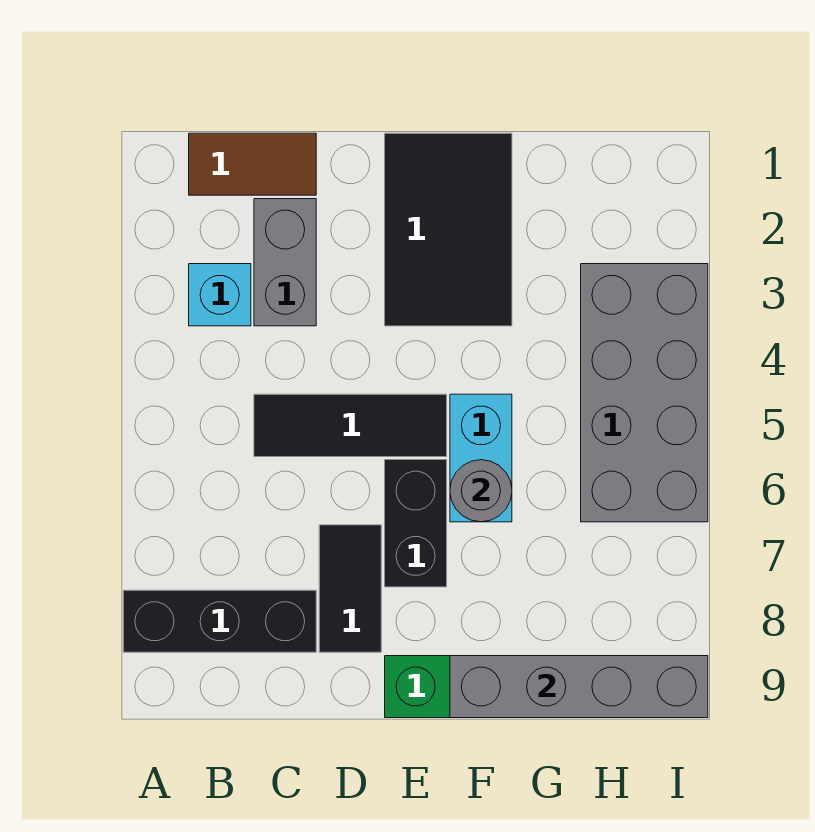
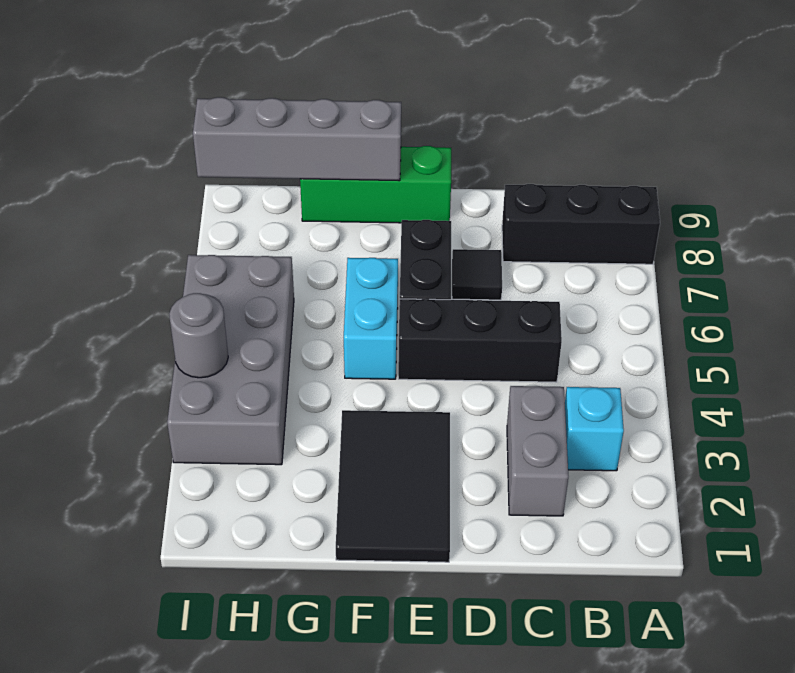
brown tile B1:C1 level 1 -> none
black tile C5:E5 level 1 -> black brick C5:E5 level 1
black tile D7:D8 level 1 -> black tile D7 level 1
grey round brick F6 level 2 -> grey round brick I4 level 2

